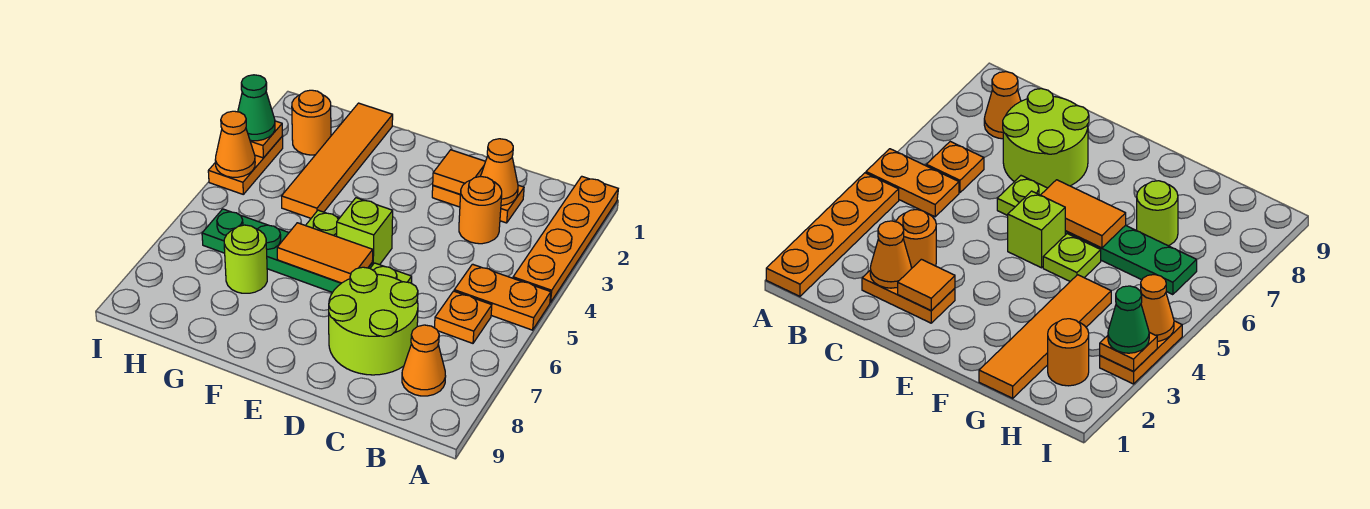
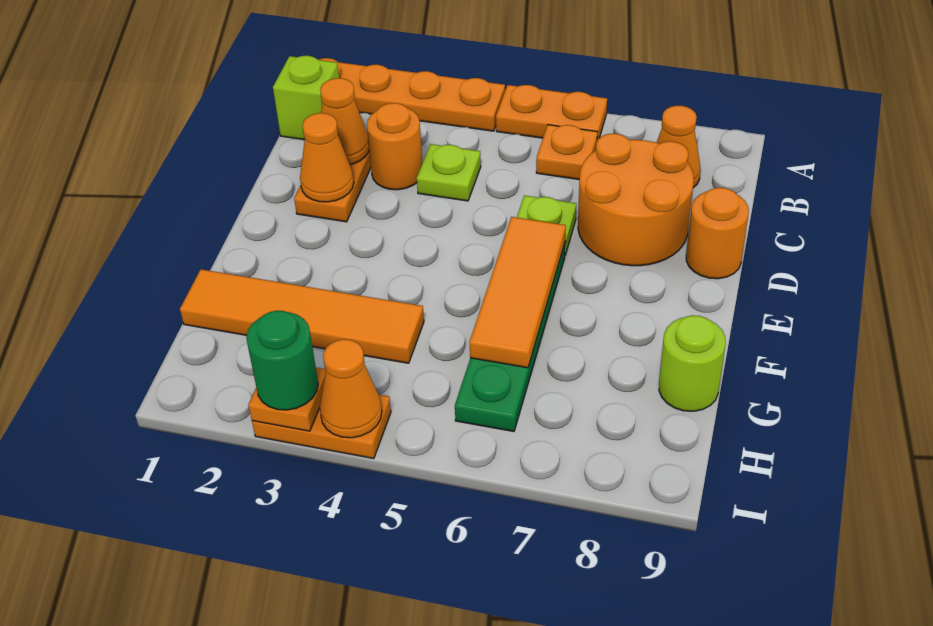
orange plate A5:B5 level 1 -> orange plate A5:A6 level 1
lime round brick C7:D8 level 1 -> orange round brick C7:D8 level 1
orange tile D2 level 2 -> orange cone D2 level 2
lime brick E5 level 1 -> lime brick B1 level 1
orange tile E6:F6 level 2 -> orange tile E6:G6 level 2
lime plate F5 level 1 -> lime plate C4 level 1
lime round brick G7 level 1 -> lime round brick G9 level 1
orange round brick H2 level 1 -> orange round brick D9 level 1
green cone I3 level 3 -> green round brick I3 level 3

